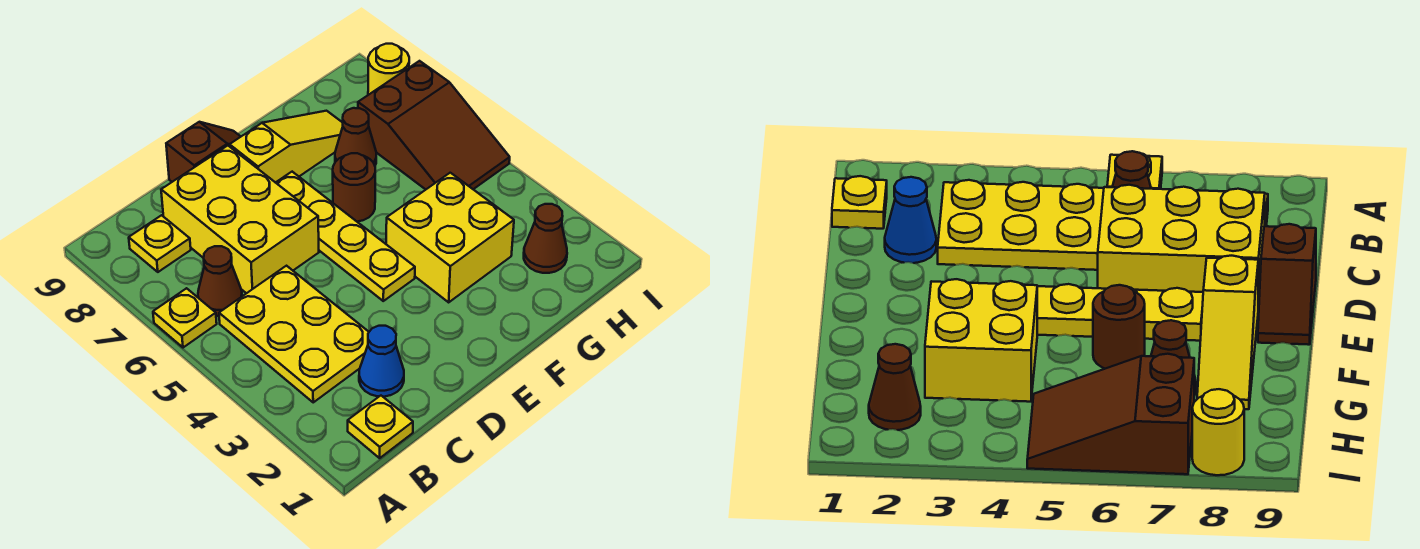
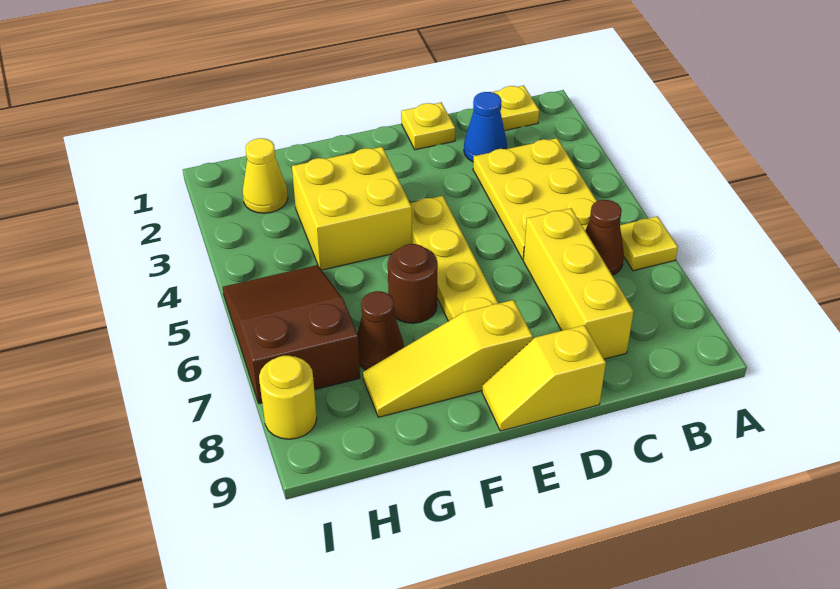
yellow plate B8 level 1 -> yellow plate D1 level 1
yellow brick C6:D8 level 1 -> yellow brick C6:C8 level 1
brown slope D9:E9 level 1 top D -> yellow slope D9:E9 level 1 top D
brown cone H2 level 1 -> yellow cone H2 level 1

